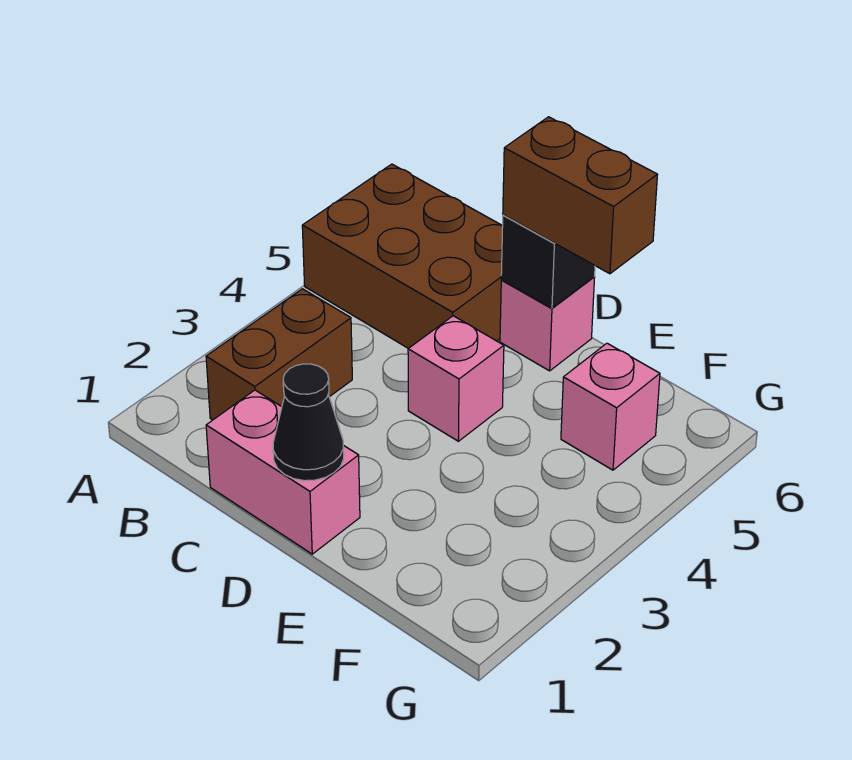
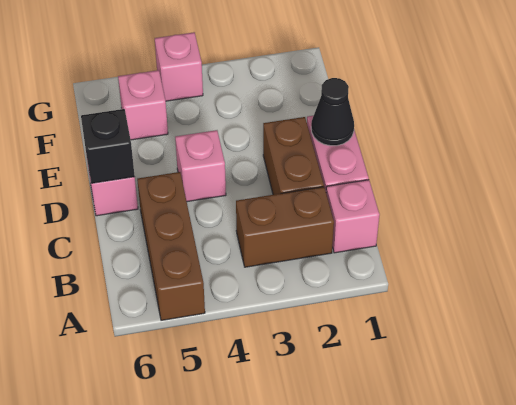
brown brick A5:C6 level 1 -> brown brick A5:C5 level 1
none -> pink brick B1 level 1
brown brick D6:E6 level 3 -> brown brick C2:D2 level 1
none -> pink brick G4 level 1

